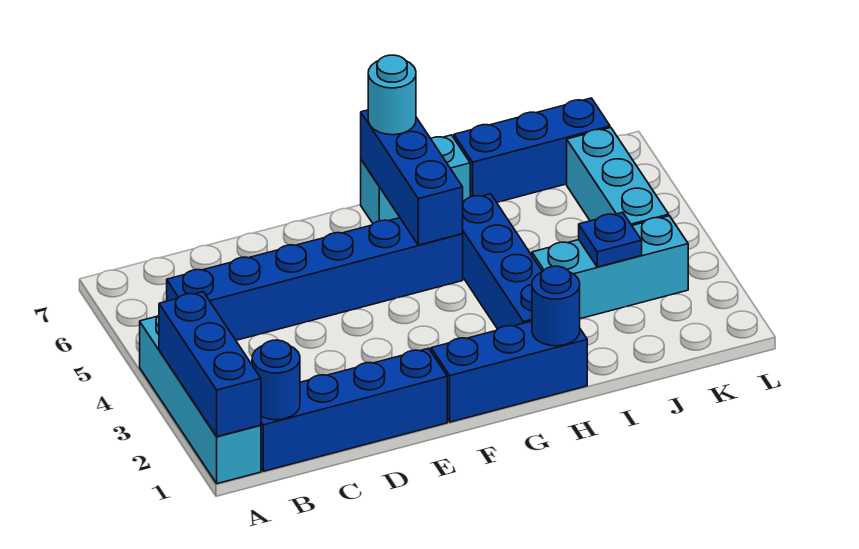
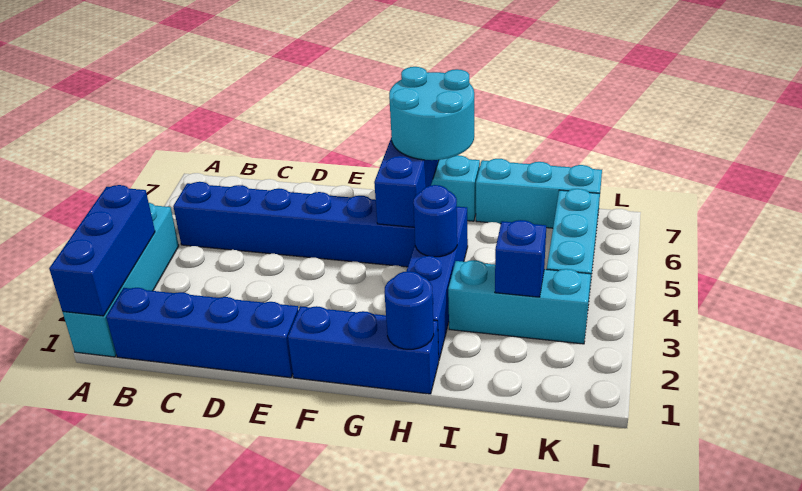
blue round brick B1 level 2 -> blue round brick H4 level 2
cyan round brick G7 level 3 -> cyan round brick G6:H7 level 3
blue brick I7:K7 level 1 -> cyan brick I7:K7 level 1
blue plate J3 level 2 -> blue brick J3 level 2

